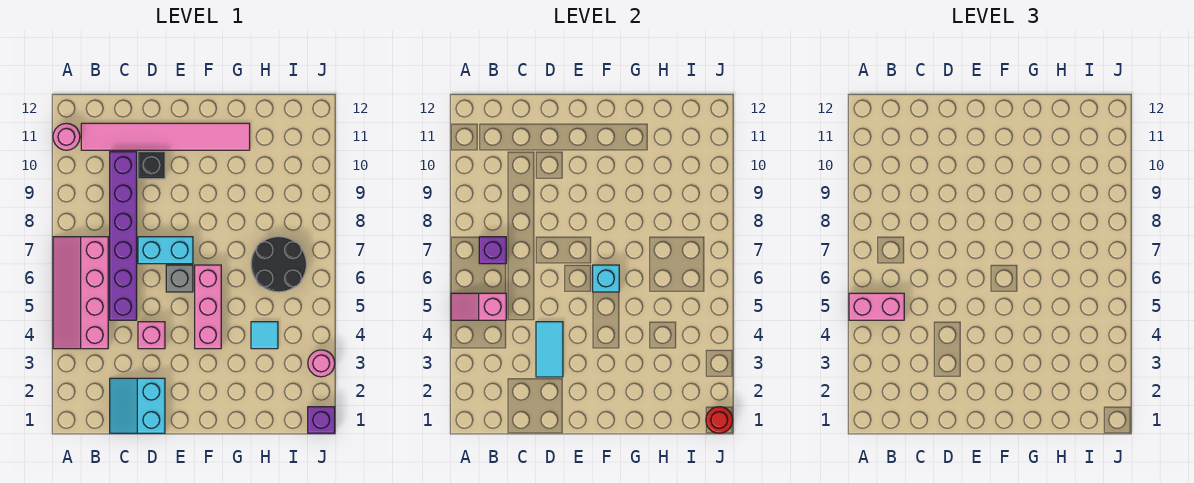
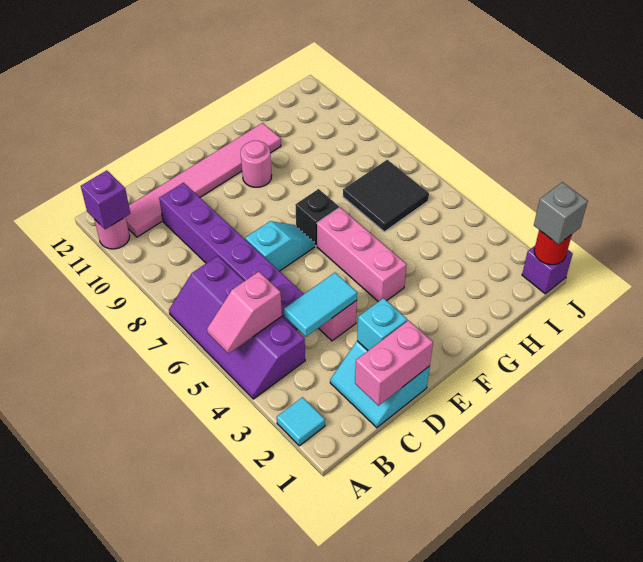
pink slope A4:B7 level 1 top B -> purple slope A4:B7 level 1 top B
pink brick A5:B5 level 3 -> pink brick C1:D1 level 2
purple brick B7 level 2 -> purple brick A11 level 2
cyan tile D3:D4 level 2 -> cyan tile C4:D4 level 2
cyan brick D7:E7 level 1 -> cyan slope D7:E7 level 1 top D
black brick D10 level 1 -> black brick F7 level 1
grey brick E6 level 1 -> grey brick J1 level 3
cyan brick F6 level 2 -> cyan brick D2 level 2
cyan tile H4 level 1 -> cyan tile A2 level 1
black round brick H6:I7 level 1 -> black tile H6:I7 level 1
pink round brick J3 level 1 -> pink round brick F10 level 1

